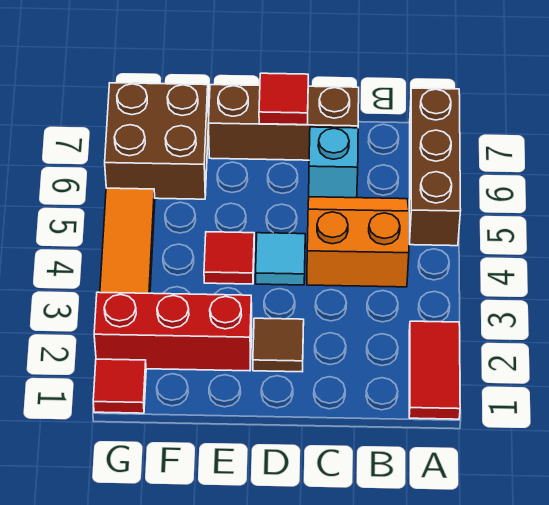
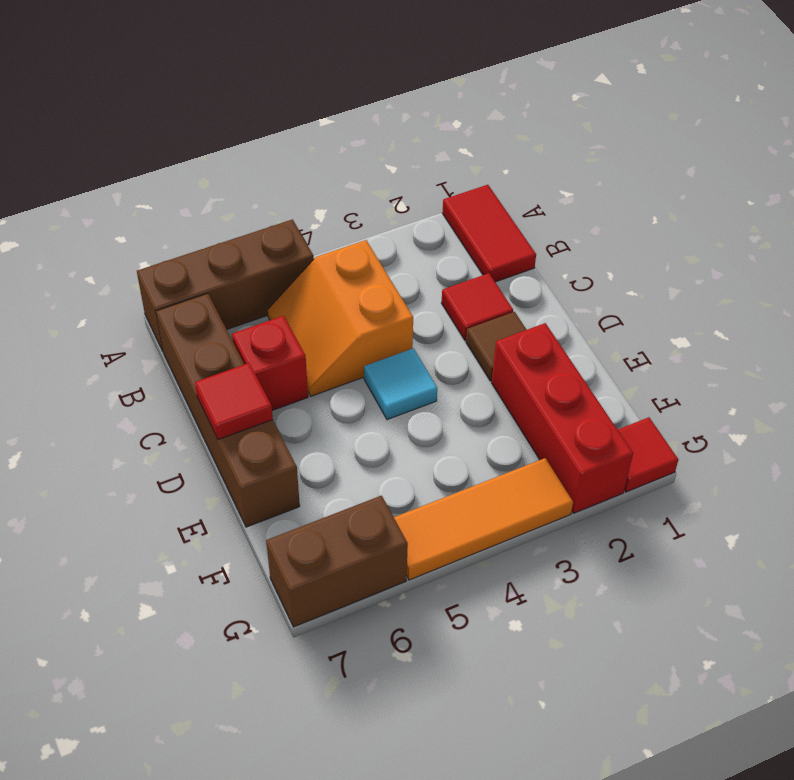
red tile A1:A2 level 1 -> red tile A1:B1 level 1
cyan brick C6 level 1 -> red brick C6 level 1
brown brick C7:E7 level 1 -> brown brick B7:E7 level 1
red tile E4 level 1 -> red tile C2 level 1
brown brick F6:G7 level 1 -> brown brick G6:G7 level 1

